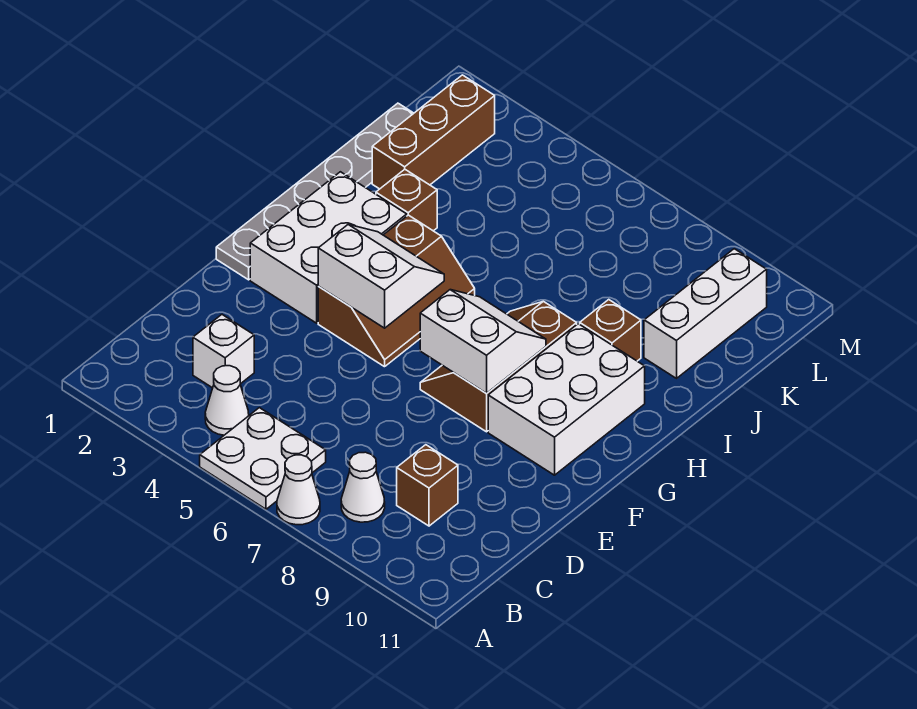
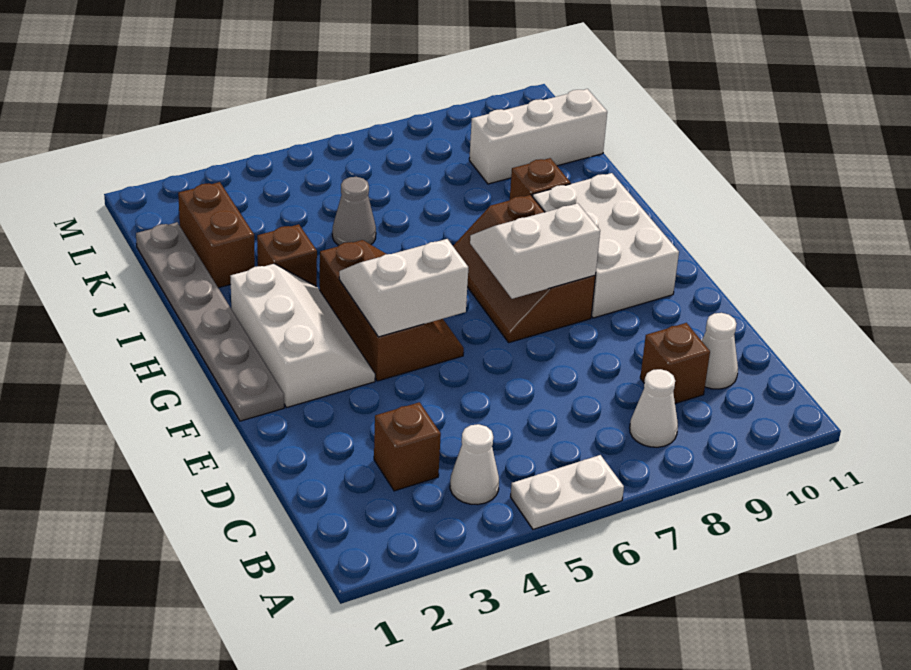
white plate A5:B6 level 1 -> white plate A5:A6 level 1
white cone A7 level 1 -> white cone C10 level 1
white brick C3 level 1 -> brown brick C3 level 1
white brick F2:H3 level 1 -> white slope F2:H3 level 1 top 2
brown brick J2:L2 level 1 -> brown brick J2:K2 level 1
none -> grey cone J5 level 1
white brick J10:L10 level 1 -> white brick K9:K11 level 1

